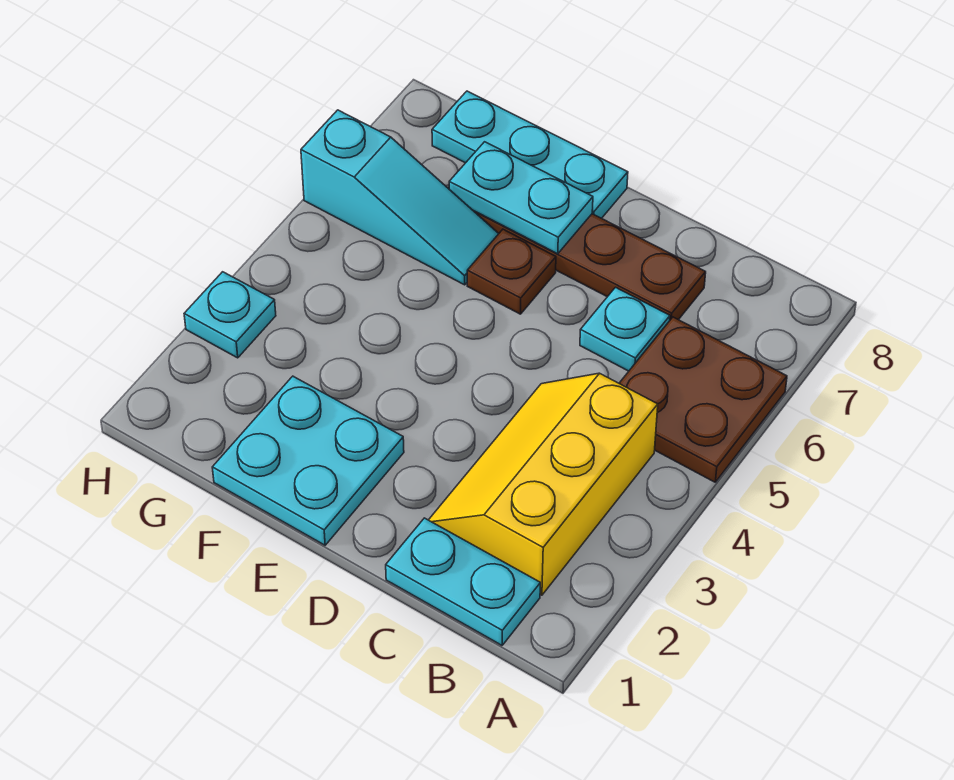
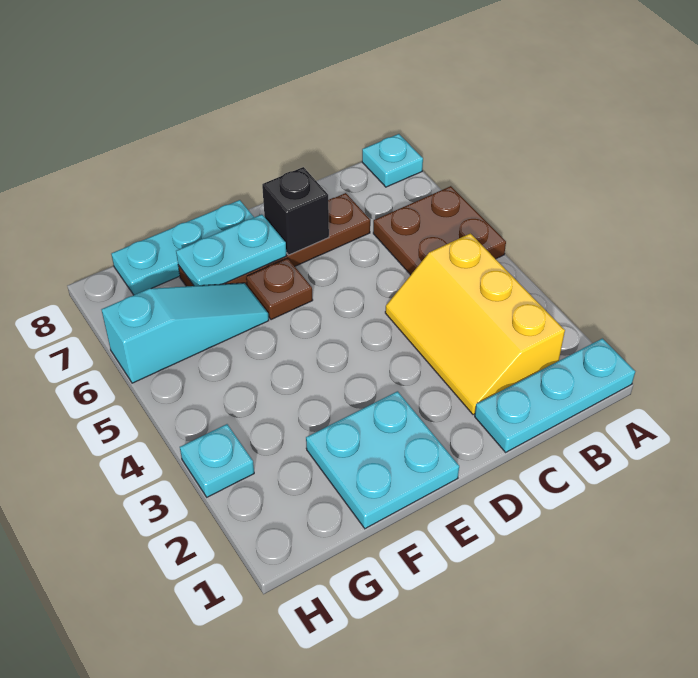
cyan plate B1:C1 level 1 -> cyan plate A1:C1 level 1
cyan plate C6 level 1 -> cyan plate A8 level 1
none -> black brick D7 level 2

